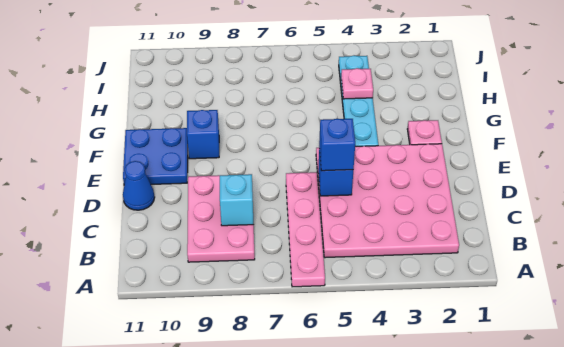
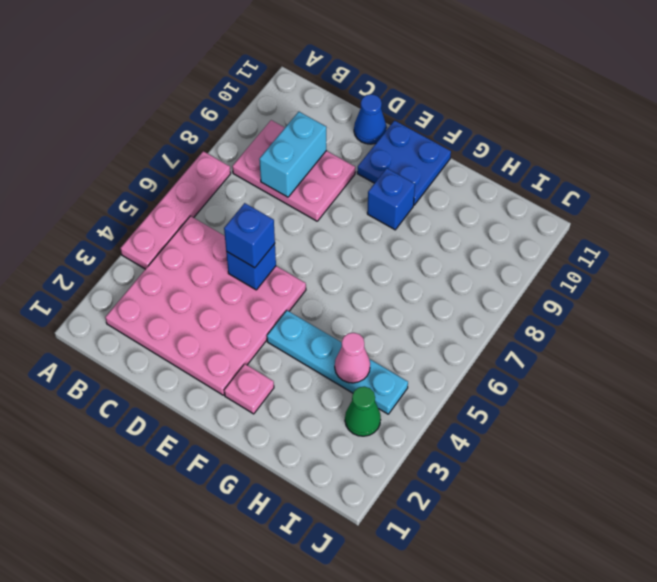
pink plate A6:D6 level 1 -> pink plate A4:A7 level 1
cyan brick C8 level 2 -> cyan brick C8:C9 level 2
pink plate H4 level 2 -> pink cone H4 level 2
none -> green cone I3 level 1

